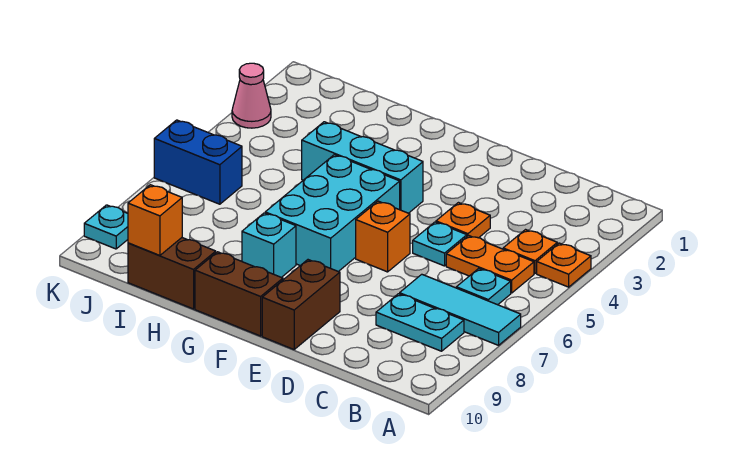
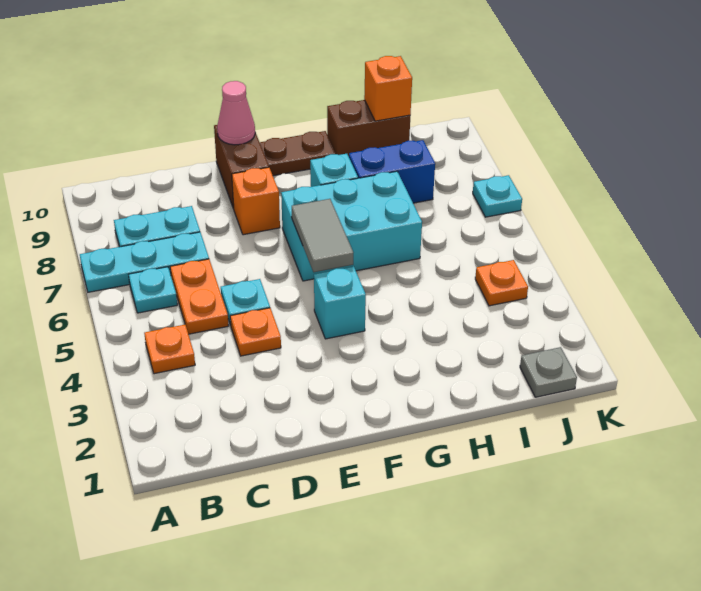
orange plate A4 level 1 -> orange plate J4 level 1
cyan tile A7:C7 level 1 -> cyan plate A7:C7 level 1
orange plate B5:C5 level 1 -> orange plate C5:C6 level 1
orange brick E6 level 1 -> orange brick E8 level 1
cyan brick F4:H4 level 1 -> cyan brick F4 level 1
cyan brick F5:G7 level 1 -> cyan brick F6:H7 level 1
none -> grey tile F5:F6 level 2
brown brick F10:G10 level 1 -> brown plate F10:G10 level 1
none -> grey plate J1 level 1
blue brick J6:K6 level 1 -> blue brick H8:I8 level 1
pink cone K3 level 1 -> pink cone E10 level 2
cyan plate K9 level 1 -> cyan plate K7 level 1

